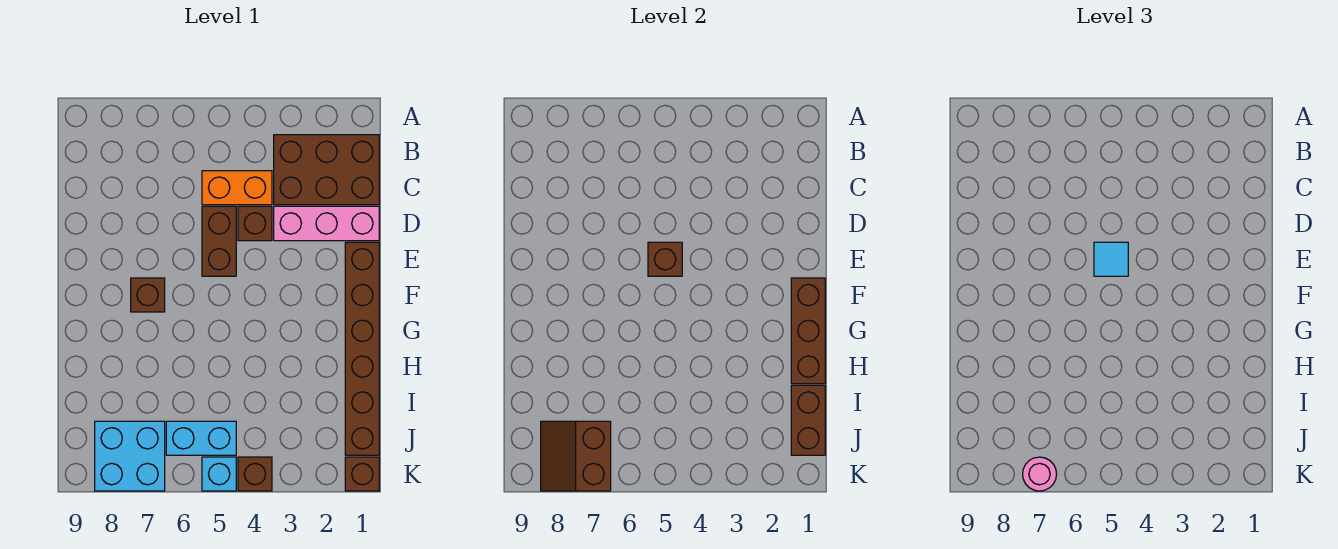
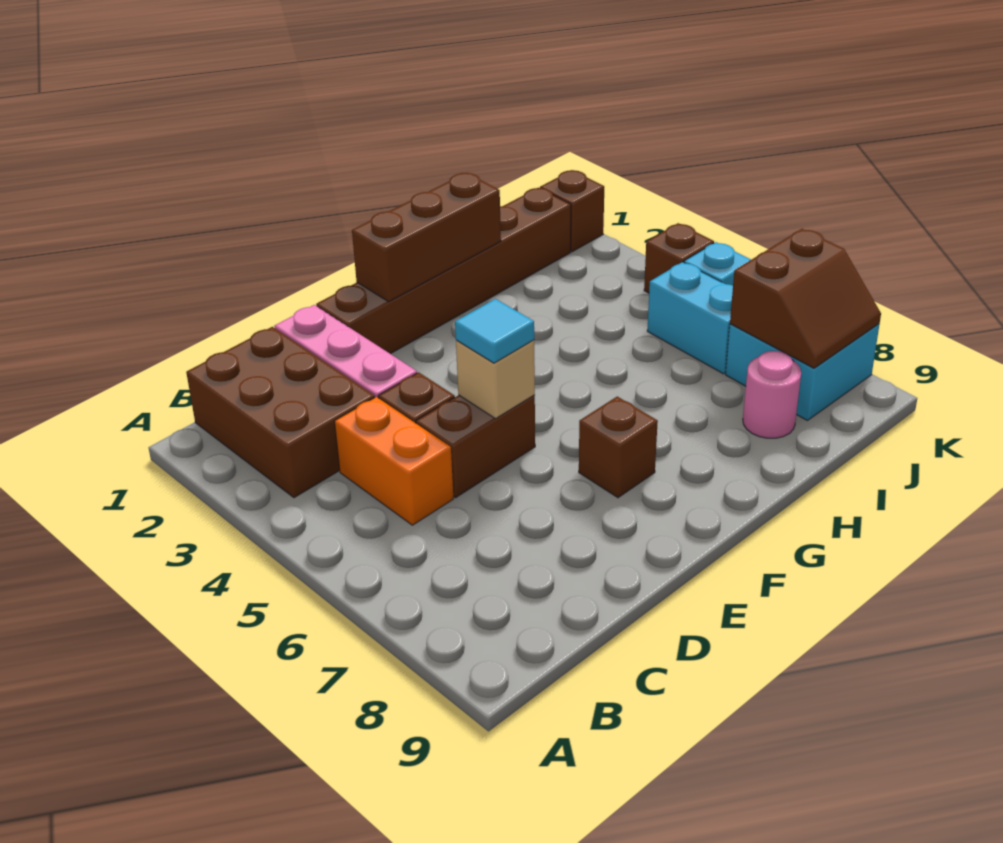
brown brick E5 level 2 -> tan brick E5 level 2
brown brick I1:J1 level 2 -> none
pink round brick K7 level 3 -> pink round brick I8 level 1

